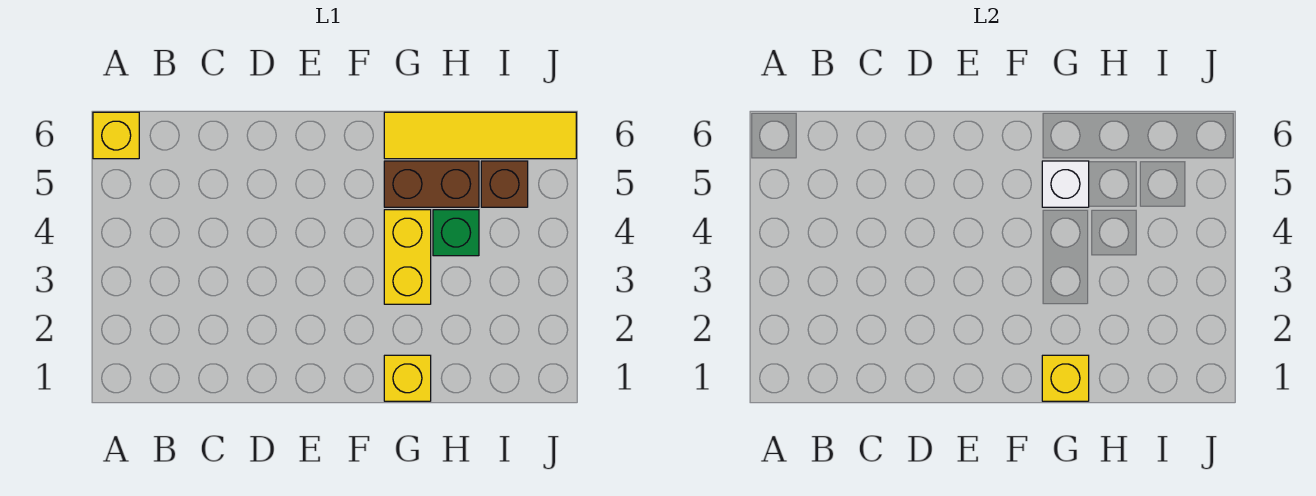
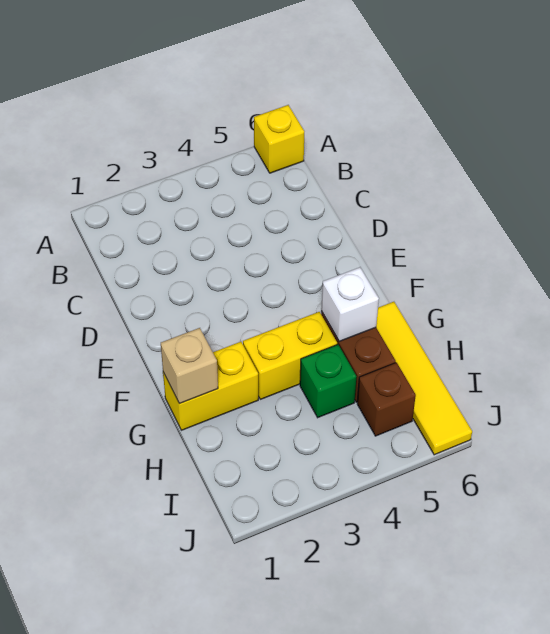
yellow brick G1 level 1 -> yellow brick G1:G2 level 1
yellow brick G1 level 2 -> tan brick G1 level 2

